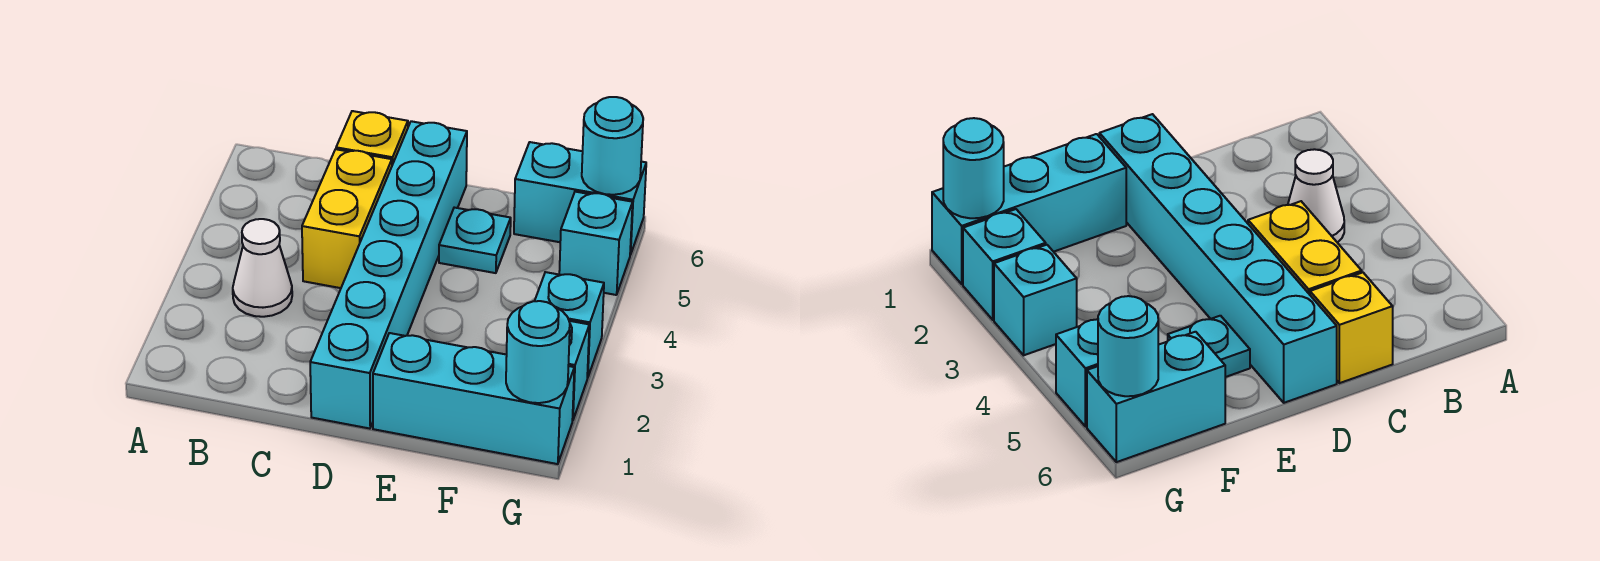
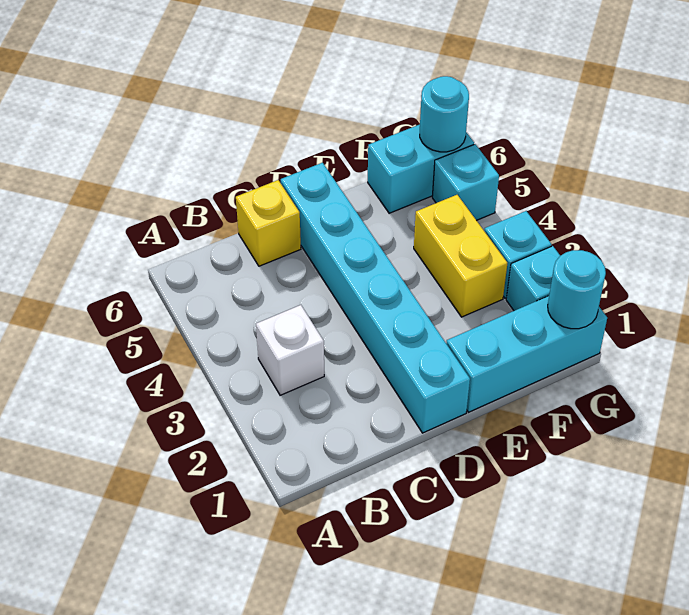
white cone B3 level 1 -> white brick B3 level 1
yellow brick C4:C5 level 1 -> yellow brick F3:F4 level 1
cyan plate E5 level 1 -> none

